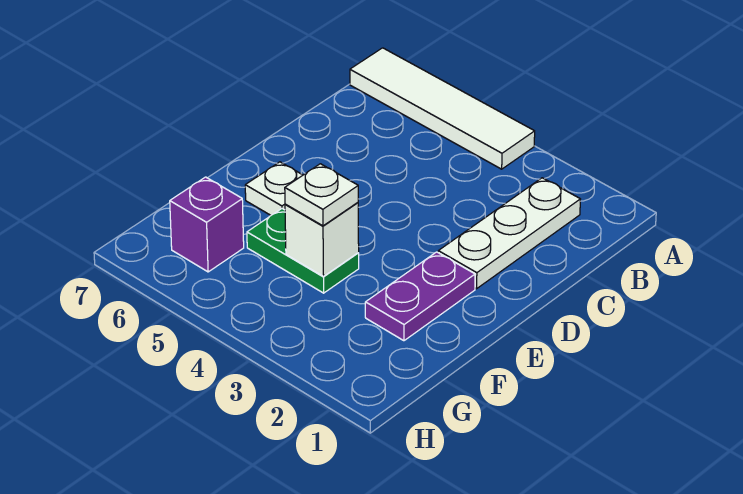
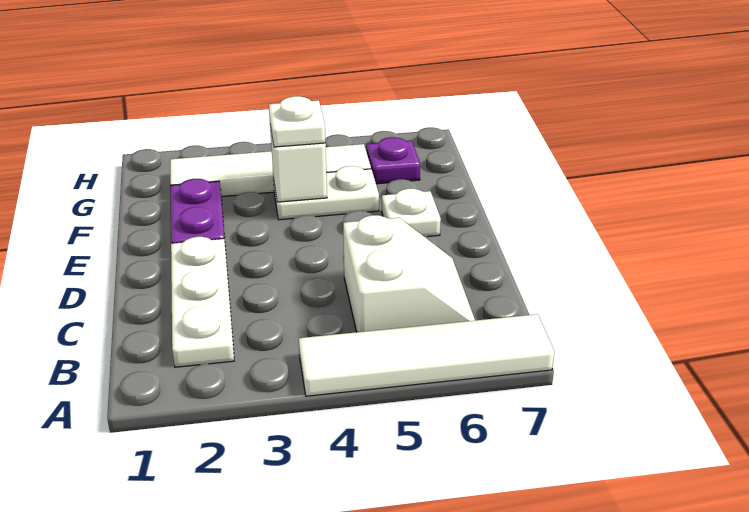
none -> white slope B5:C6 level 1 top 5
green plate F4:F5 level 1 -> white plate F4:F5 level 1
none -> white tile G2:G5 level 1
purple brick G6 level 1 -> purple plate G6 level 1

